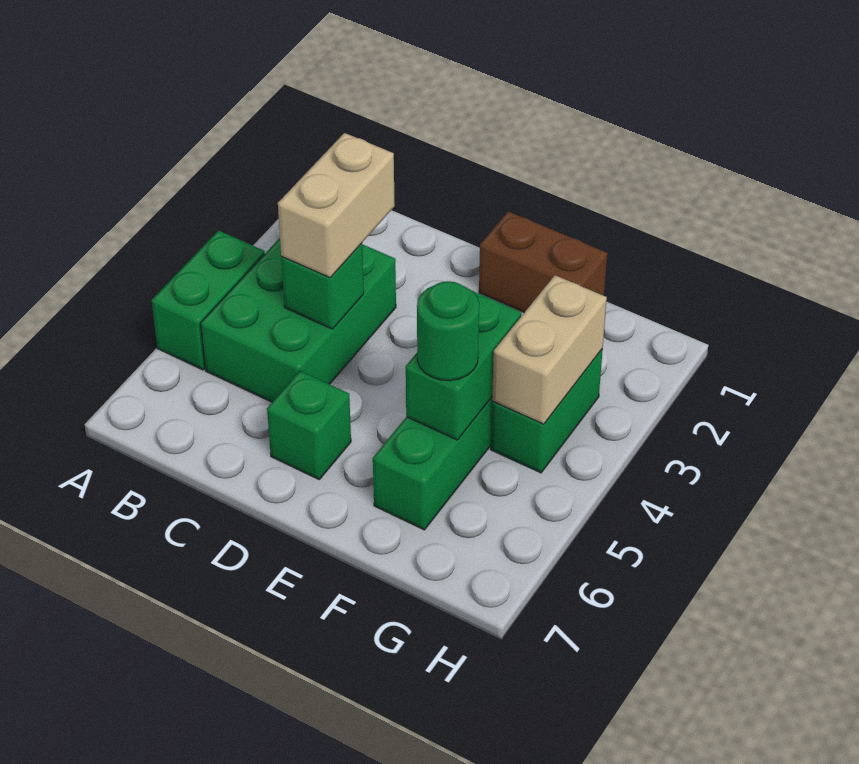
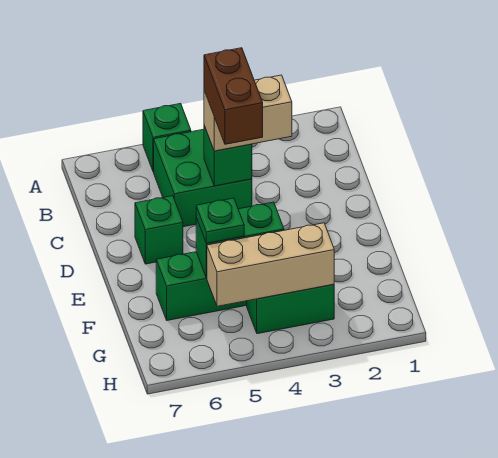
green brick A4:A5 level 1 -> green brick A5 level 1
green brick B3:C5 level 1 -> green brick B4:C5 level 1
brown brick E1:F1 level 1 -> brown brick C4:D4 level 4
green round brick F5 level 3 -> green plate F5 level 3
tan brick G3:G4 level 2 -> tan brick G3:G5 level 2

